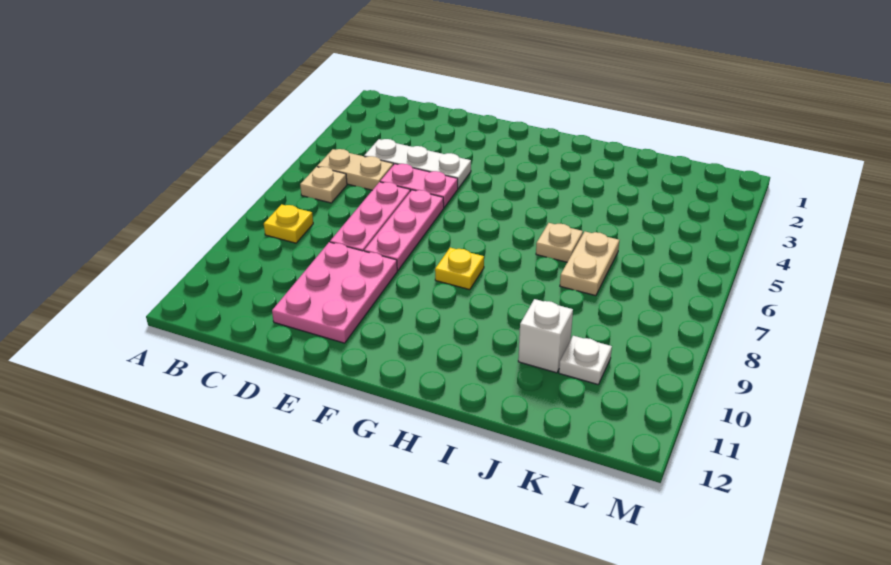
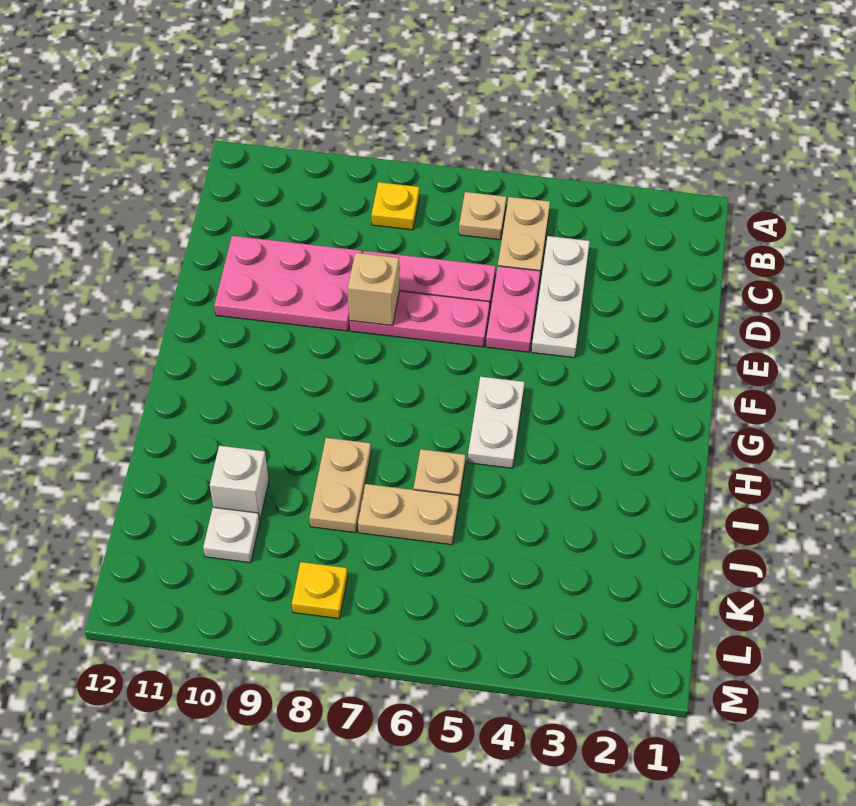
none -> tan brick E8 level 2
none -> white plate G5:H5 level 1
yellow plate G8 level 1 -> yellow plate L8 level 1
none -> tan plate I8:J8 level 1

